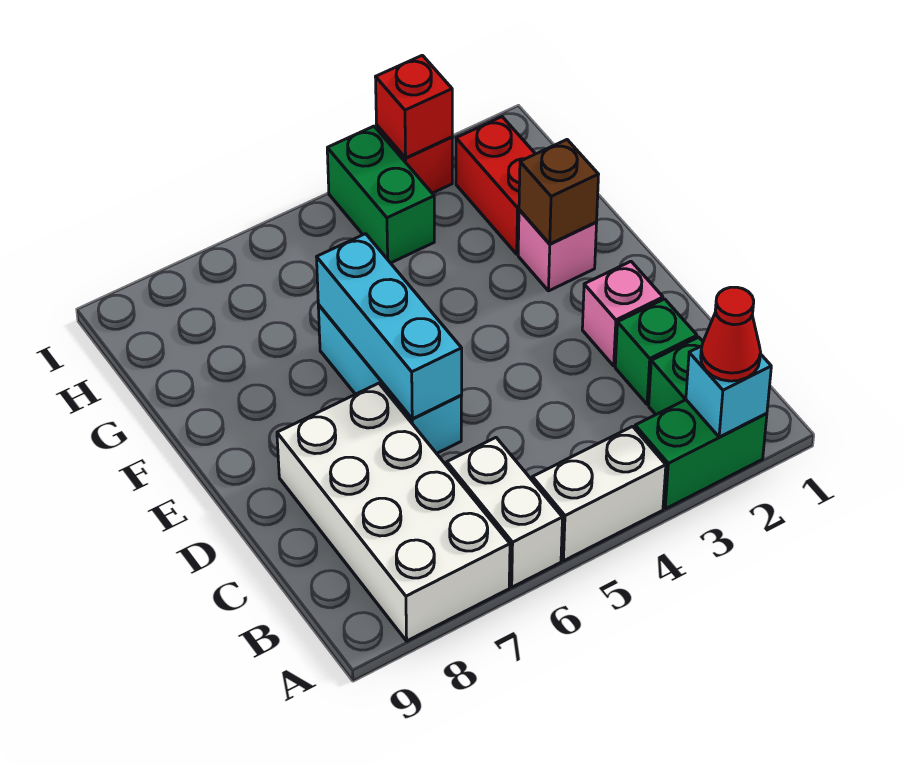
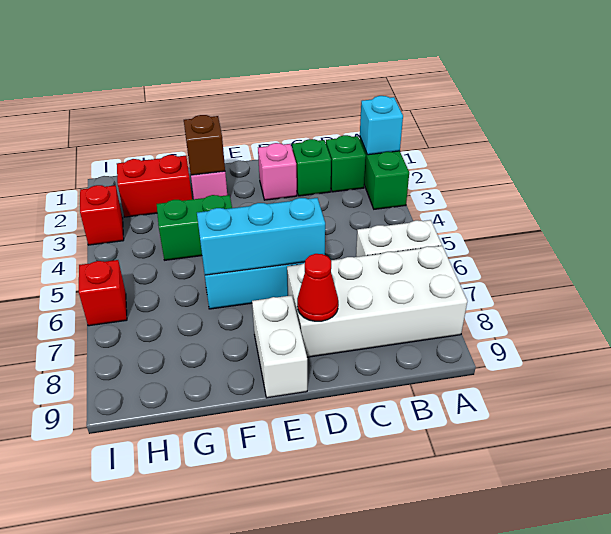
red cone A2 level 3 -> red cone D8 level 2
white brick A4:A5 level 1 -> white brick E8:E9 level 1
green brick H4:I4 level 1 -> green brick F4:G4 level 1
red brick I3 level 2 -> red brick I6 level 1

